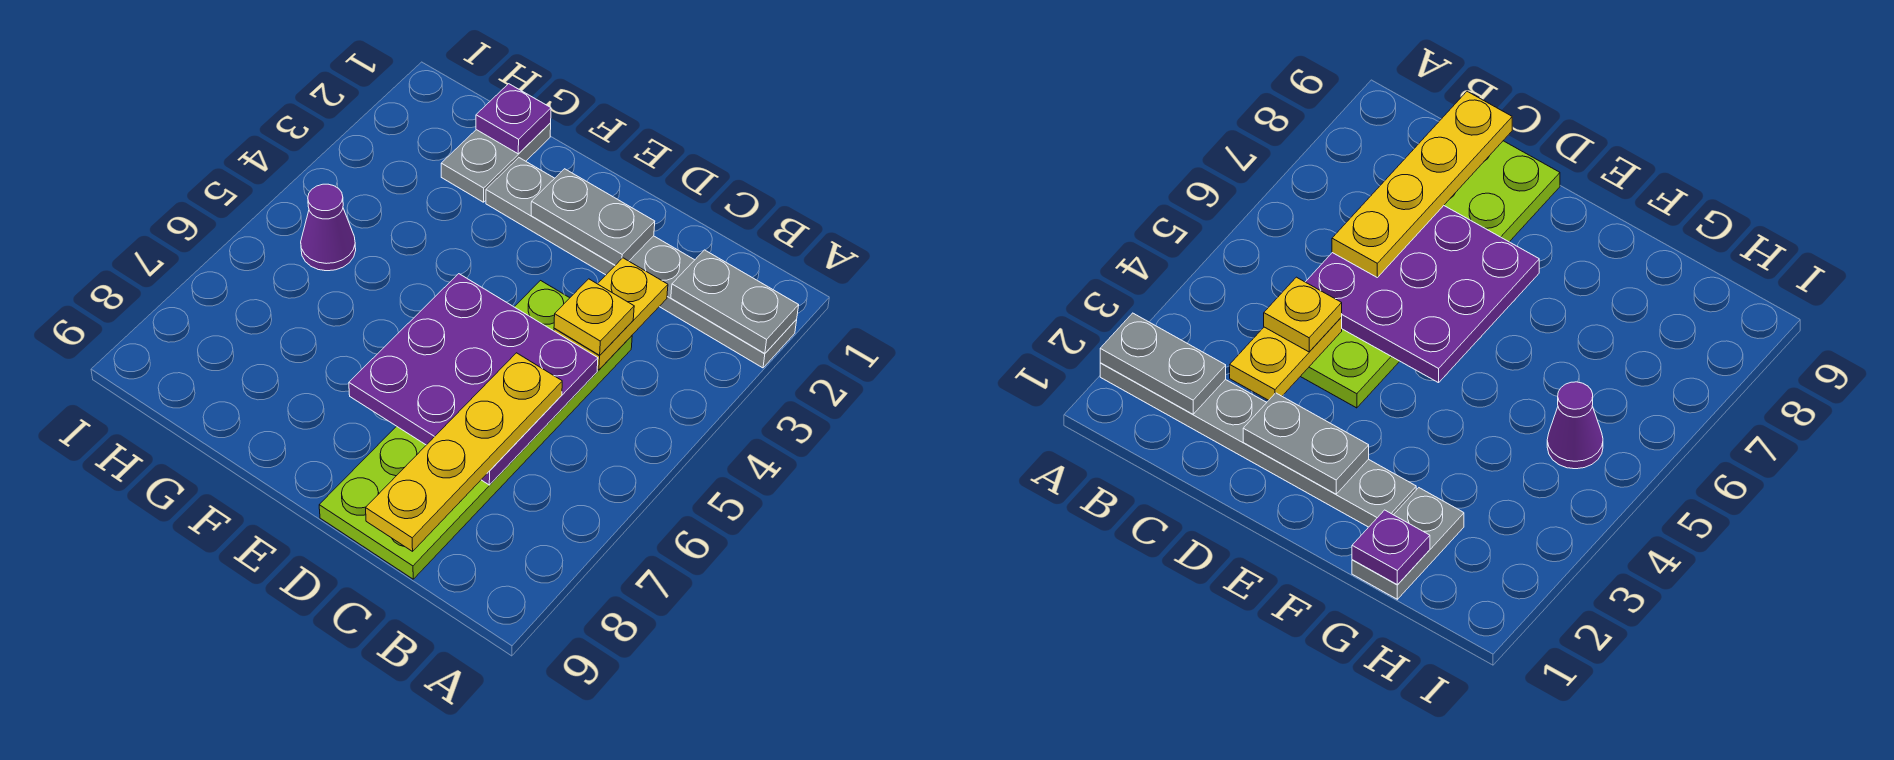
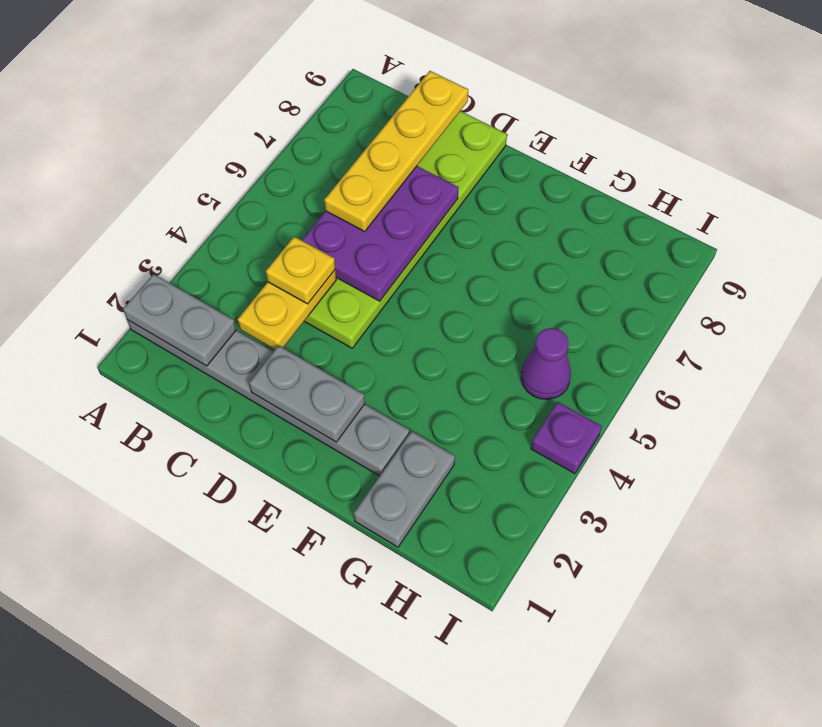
purple plate C5:E7 level 2 -> purple plate C5:D7 level 2
purple plate G1 level 2 -> purple plate I4 level 1

